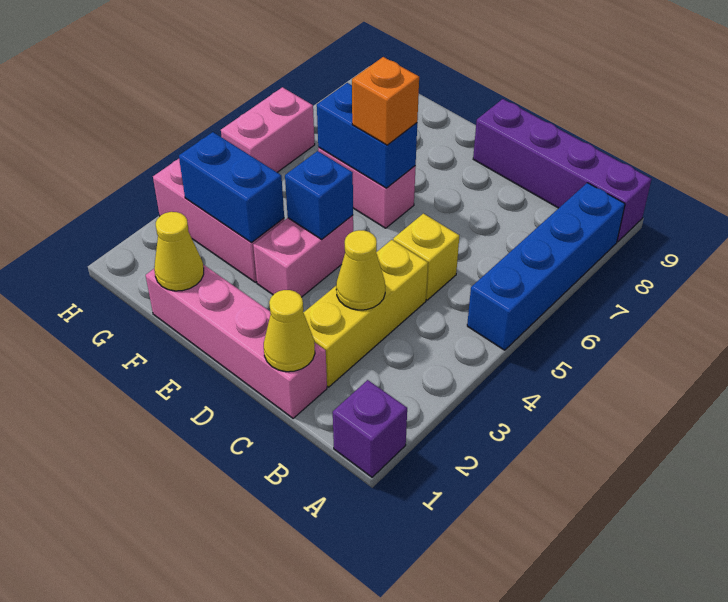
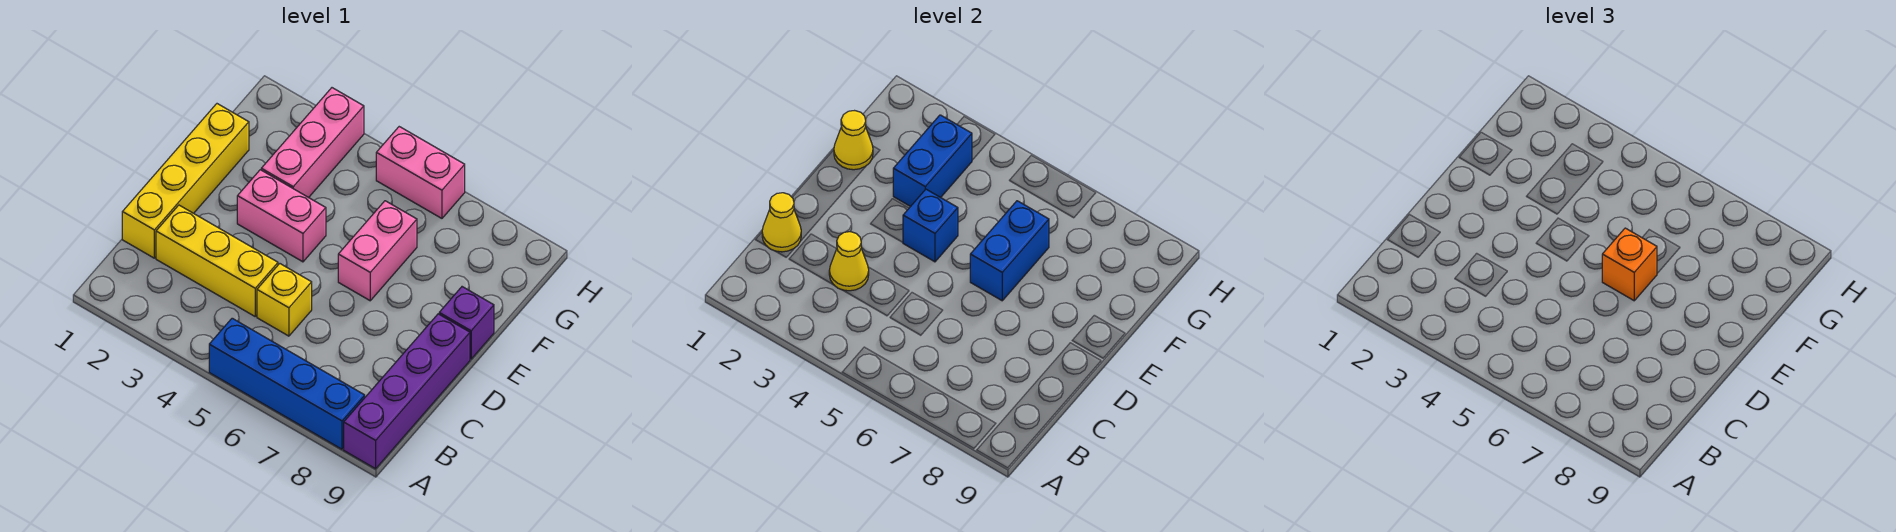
purple brick A1 level 1 -> purple brick E9 level 1
pink brick C1:F1 level 1 -> yellow brick C1:F1 level 1

